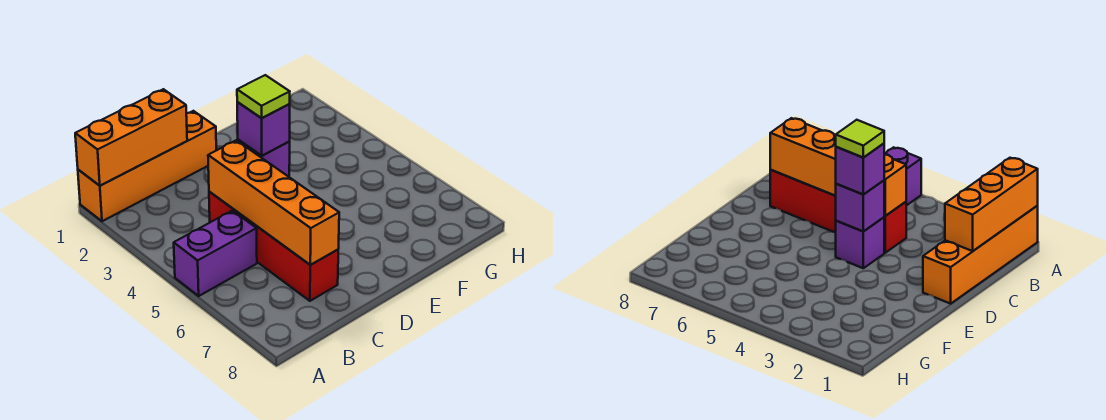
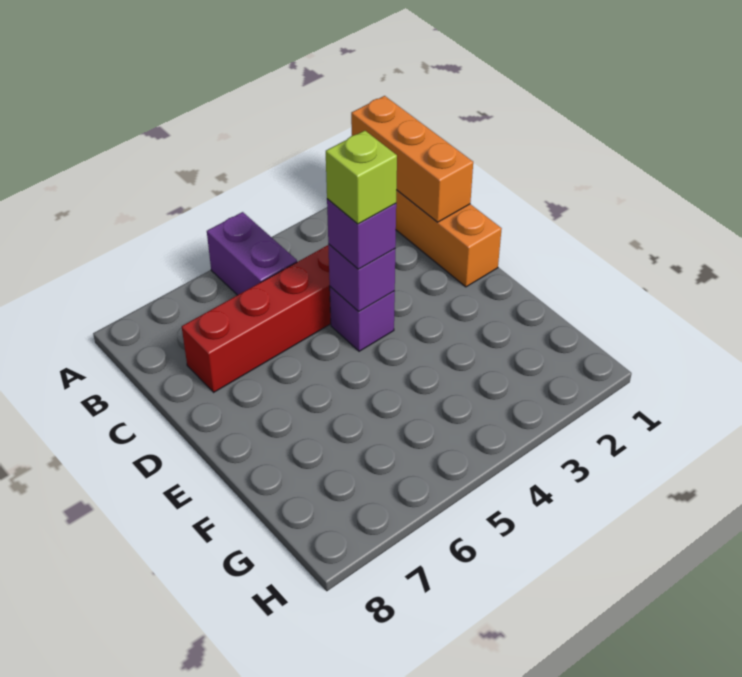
orange brick C4:C7 level 2 -> none
lime tile D4 level 4 -> lime brick D4 level 4

